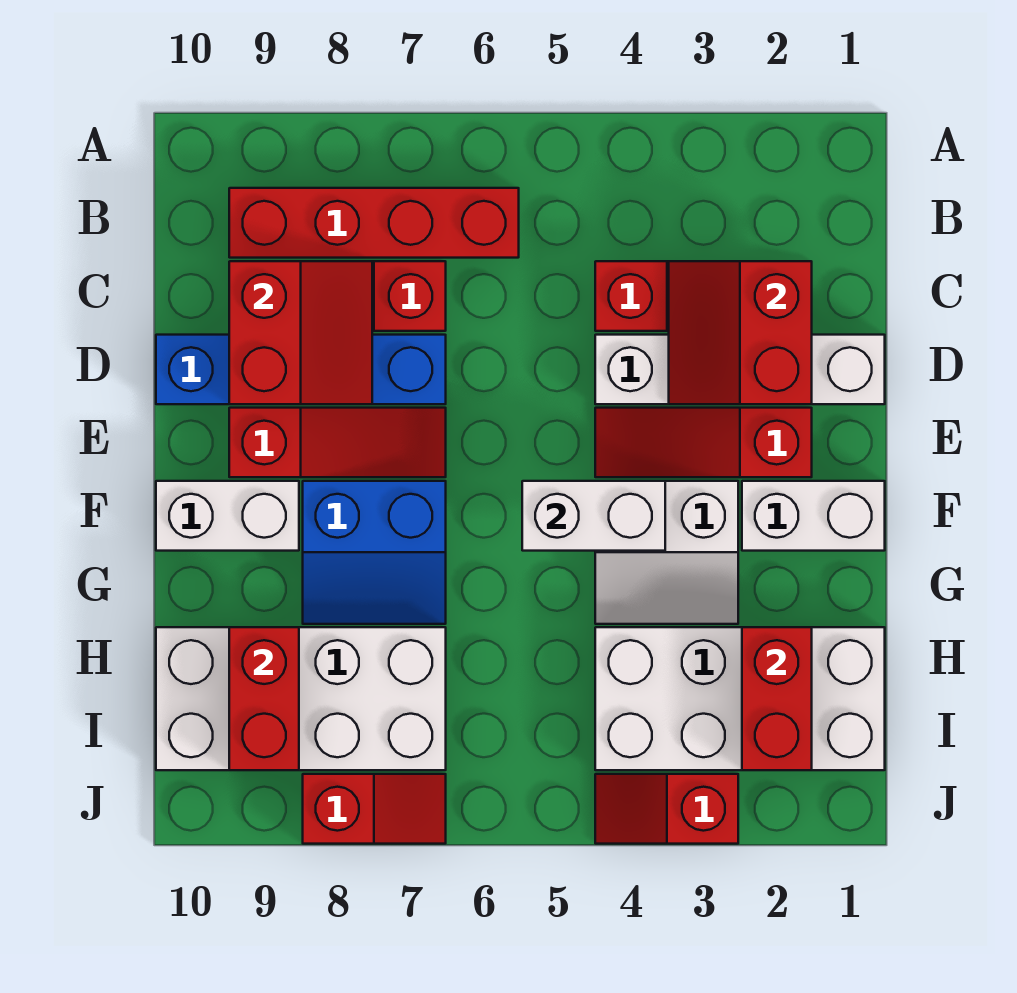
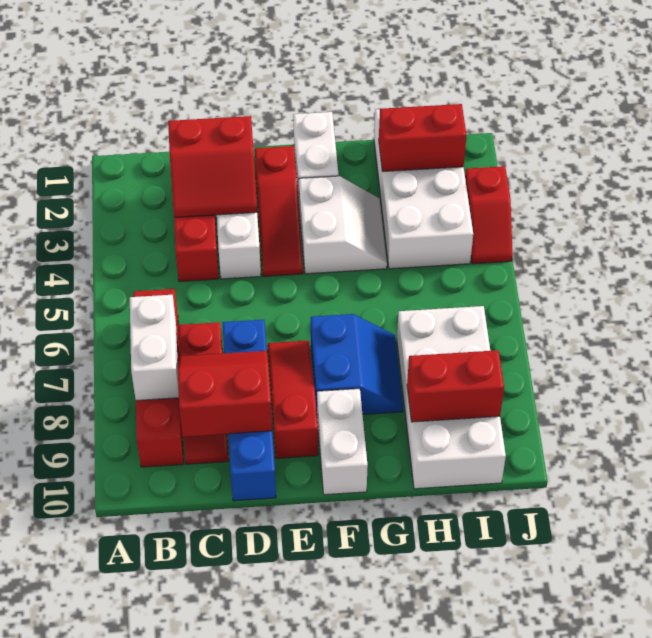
white brick F4:F5 level 2 -> white brick B7:B8 level 2
red slope J7:J8 level 1 top 8 -> none

